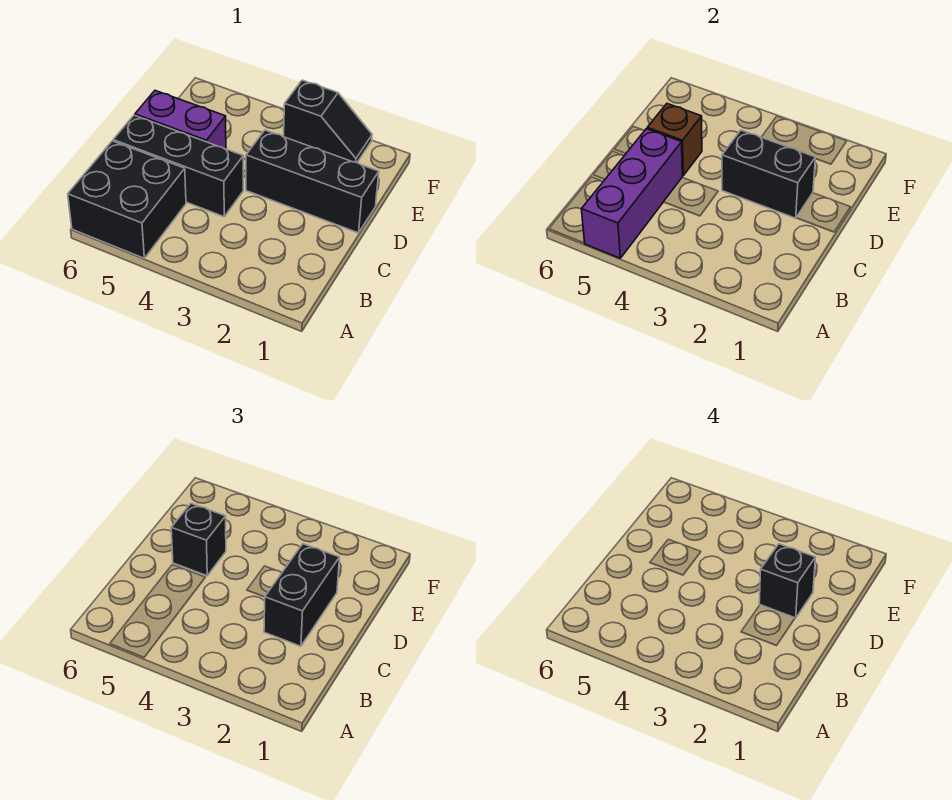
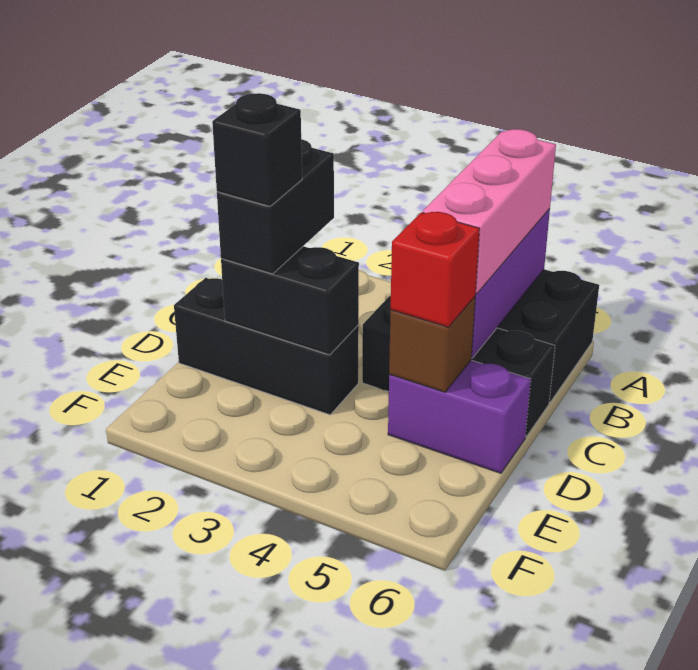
none -> pink brick A5:C5 level 3
black brick D5 level 3 -> red brick D5 level 3
black slope F2:F3 level 1 top 3 -> none

